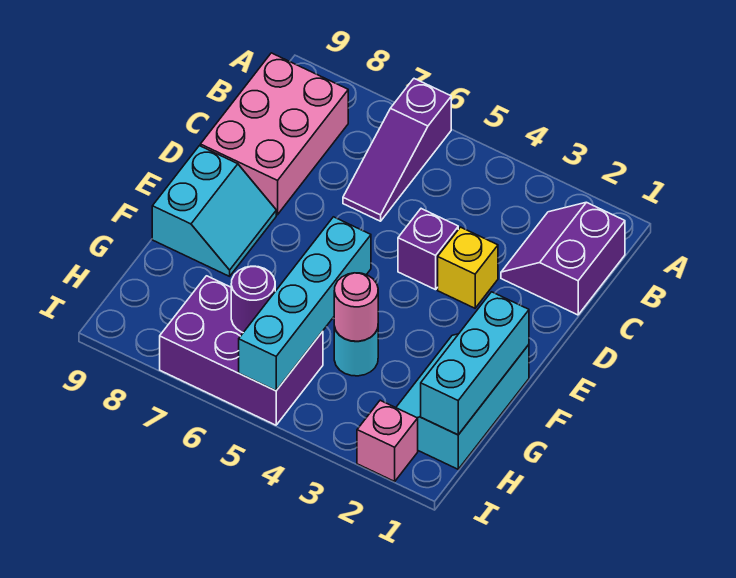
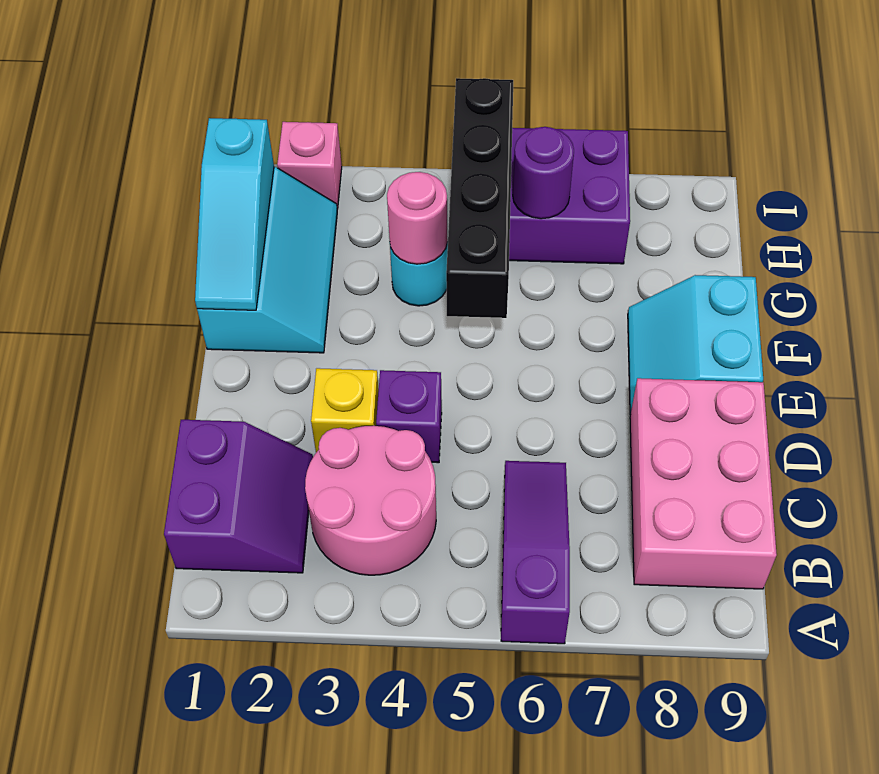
none -> pink round brick B3:C4 level 1
cyan brick F1:H1 level 2 -> cyan slope F1:H1 level 2 top H
cyan brick F5:I5 level 2 -> black brick F5:I5 level 2

